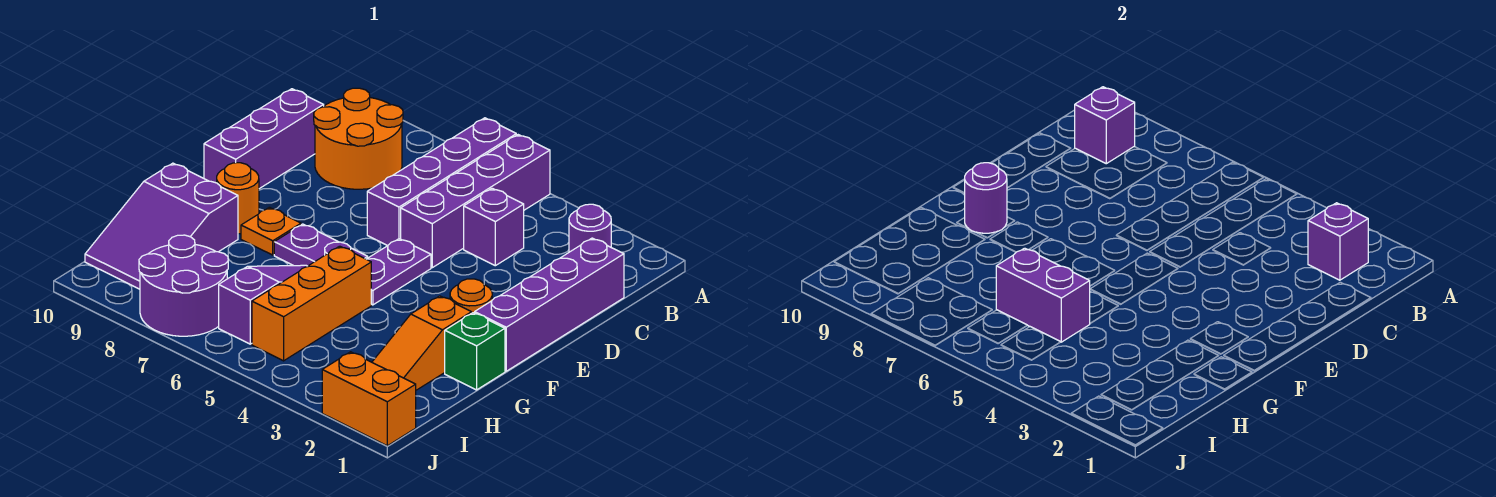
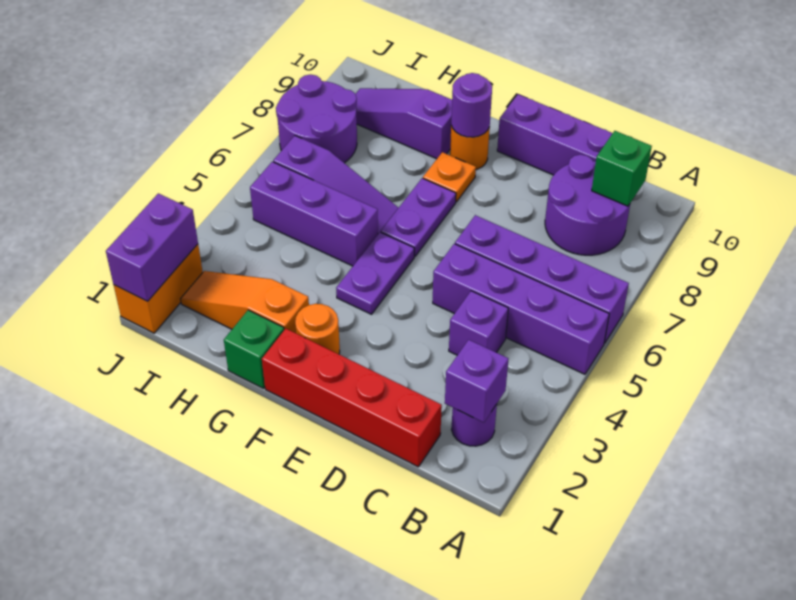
orange round brick B8:C9 level 1 -> purple round brick B8:C9 level 1
purple brick B9 level 2 -> green brick B9 level 2
purple brick C1:F1 level 1 -> red brick C1:F1 level 1
purple plate E5:F5 level 1 -> purple plate F4:F5 level 1
orange brick G5:I5 level 1 -> purple brick G5:I5 level 1
purple slope G9:I10 level 1 top G -> purple slope G9:I9 level 1 top G
purple brick H5:H6 level 2 -> purple brick J1:J2 level 2

